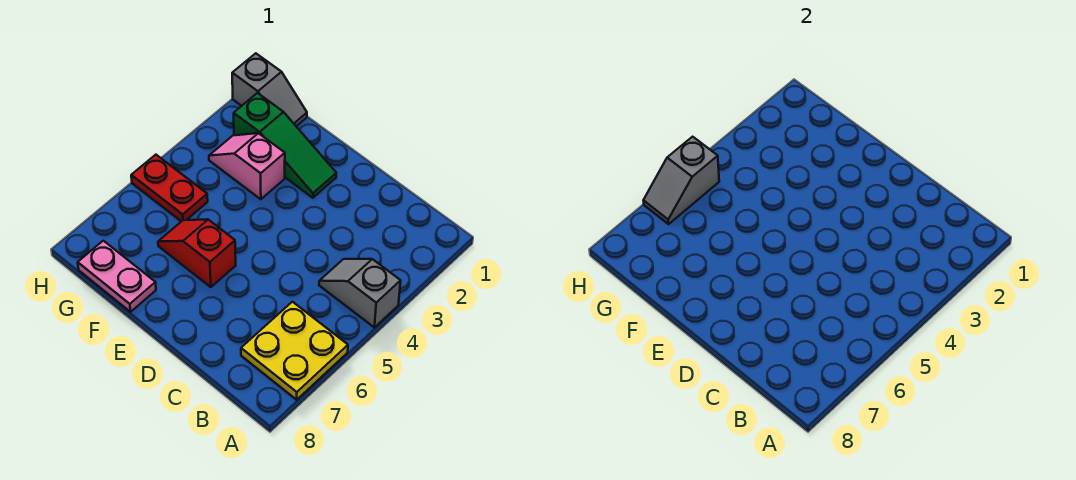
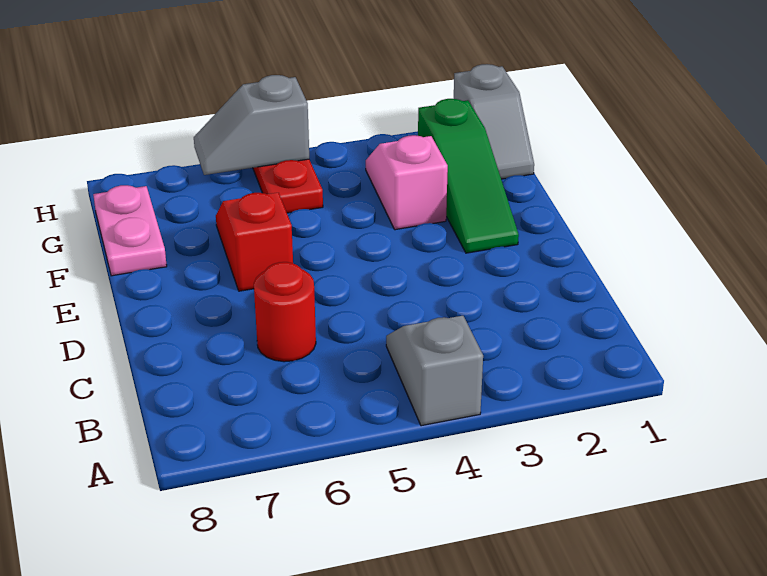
yellow plate A6:B7 level 1 -> none
none -> red round brick C6 level 1

